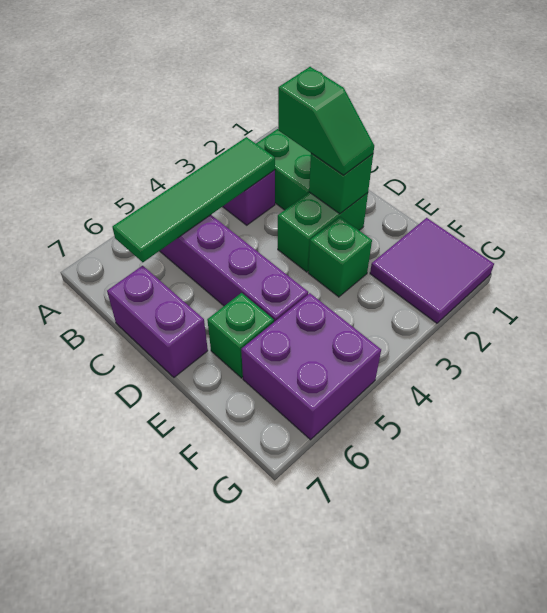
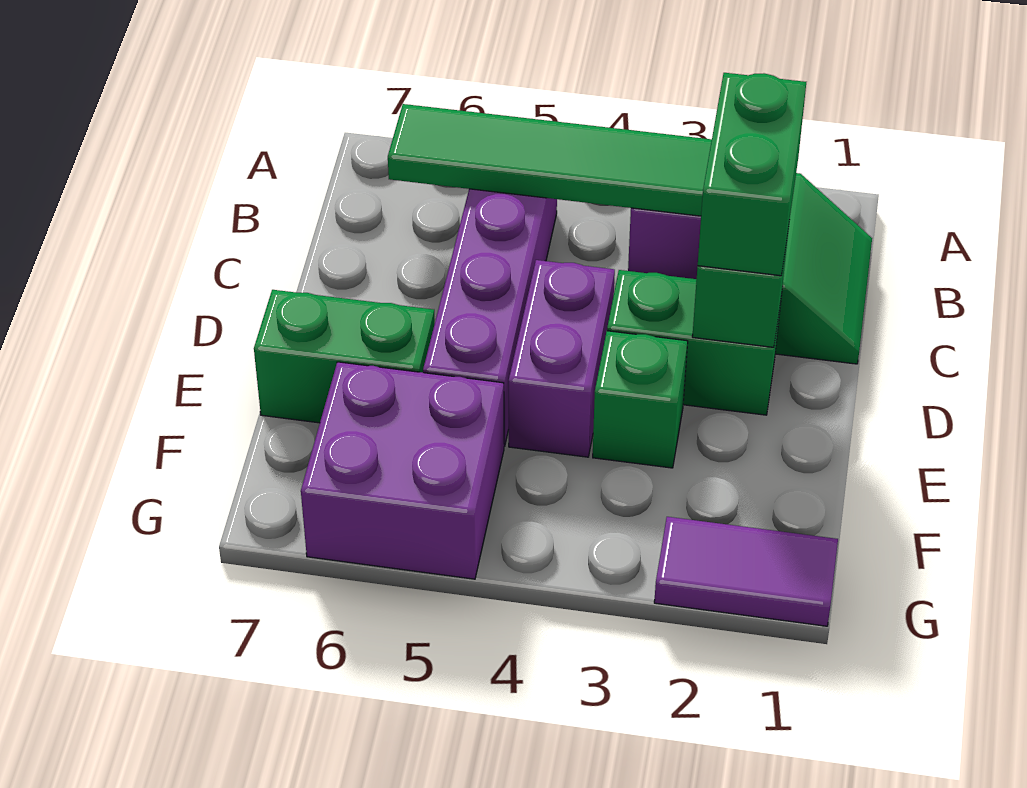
green slope C2:D2 level 3 top C -> green brick C2:D2 level 3
purple brick C7:D7 level 1 -> purple brick D4:E4 level 1
green brick E6 level 1 -> green brick E6:E7 level 1
purple tile F1:G2 level 1 -> purple tile G1:G2 level 1

